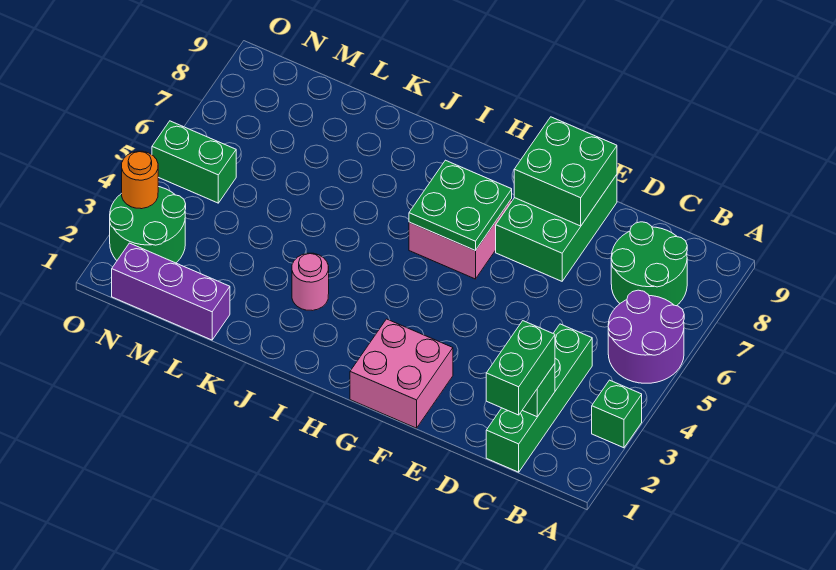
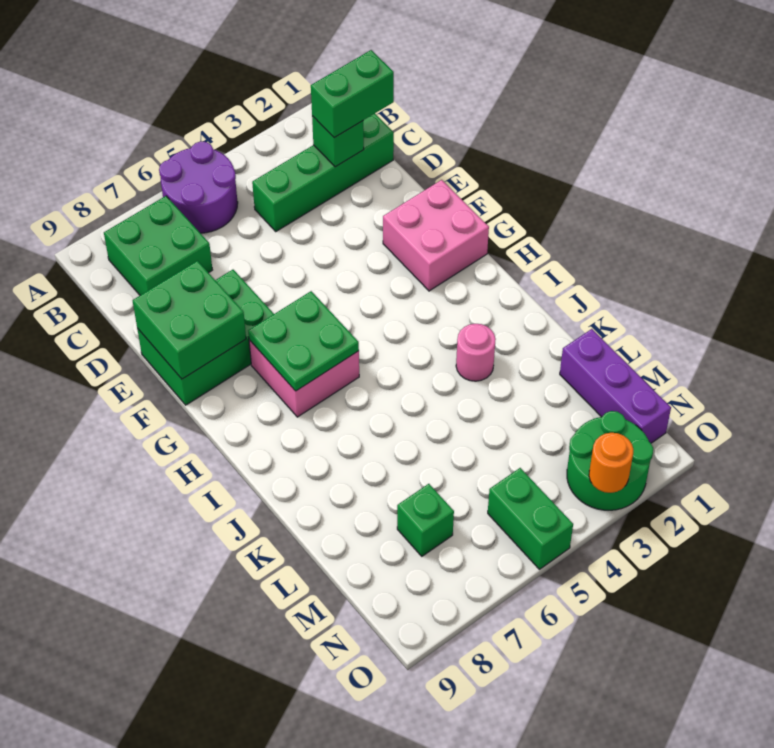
green brick A3 level 1 -> green brick M7 level 1
green round brick B7:C8 level 1 -> green brick B7:C8 level 1

